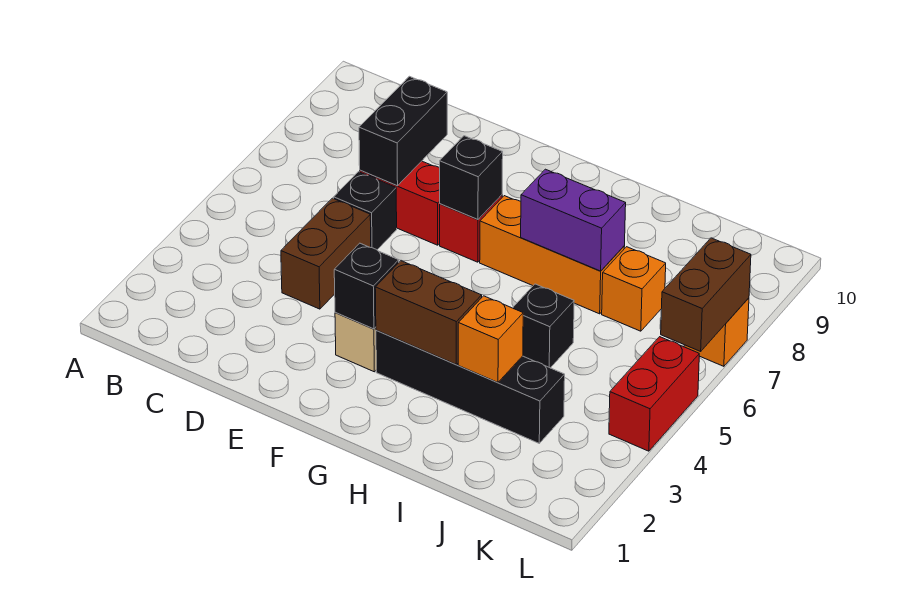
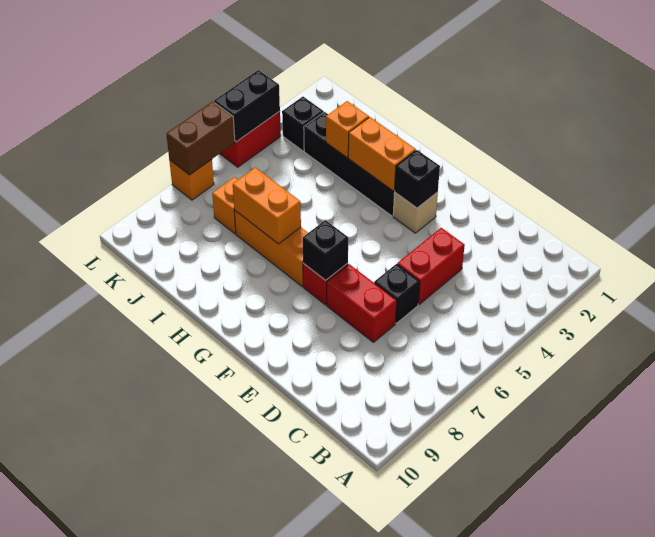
brown brick D4:D5 level 1 -> red brick D4:D5 level 1
black brick D7:D8 level 2 -> black brick L4:L5 level 2
brown brick G3:H3 level 2 -> orange brick G3:H3 level 2
purple brick H7:I7 level 2 -> orange brick H7:I7 level 2
black brick I5 level 1 -> black brick K3 level 1

